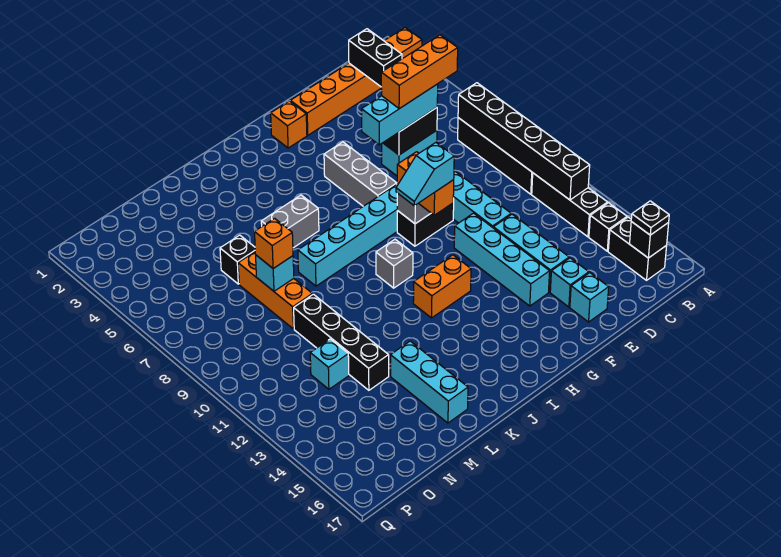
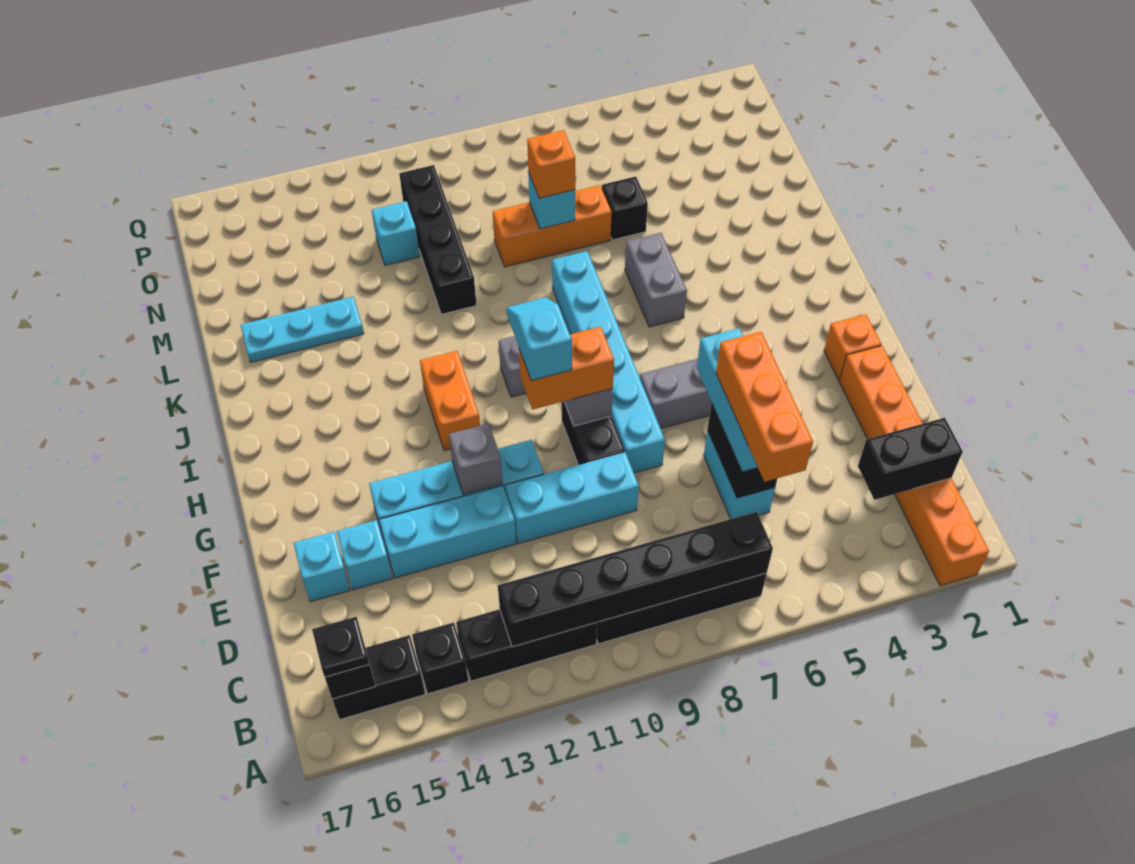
none -> grey brick F12 level 2
cyan brick L14:L16 level 1 -> cyan plate L14:L16 level 1
black brick M10:M13 level 1 -> black brick L11:O11 level 1

